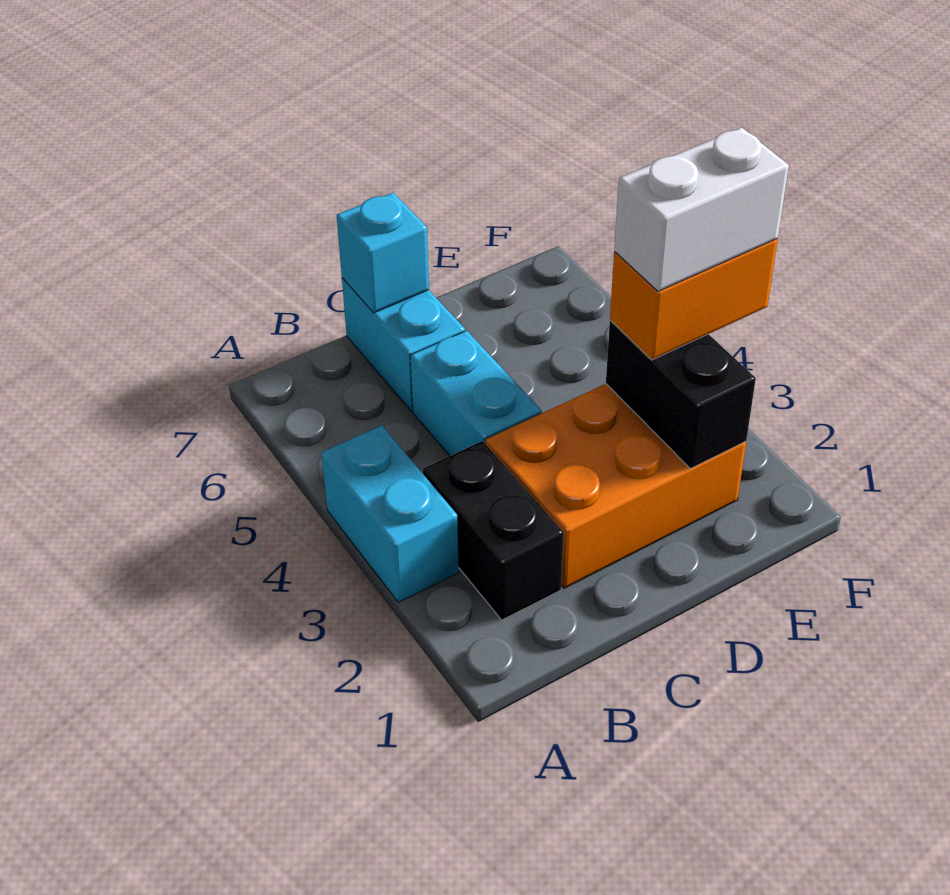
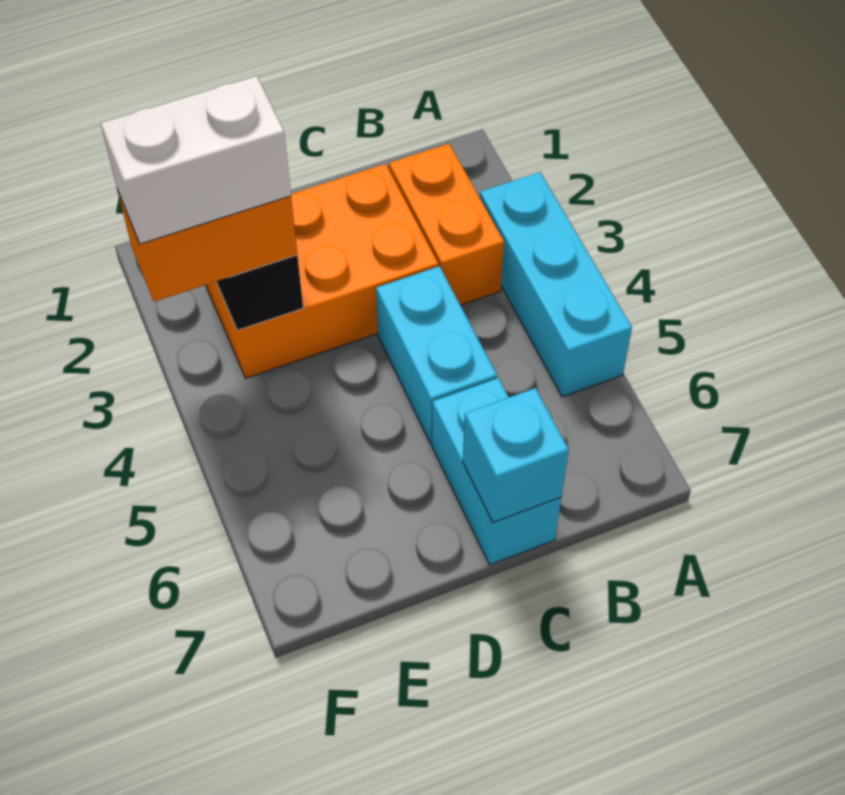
cyan brick A3:A4 level 1 -> cyan brick A3:A5 level 1
black brick B2:B3 level 1 -> orange brick B2:B3 level 1

